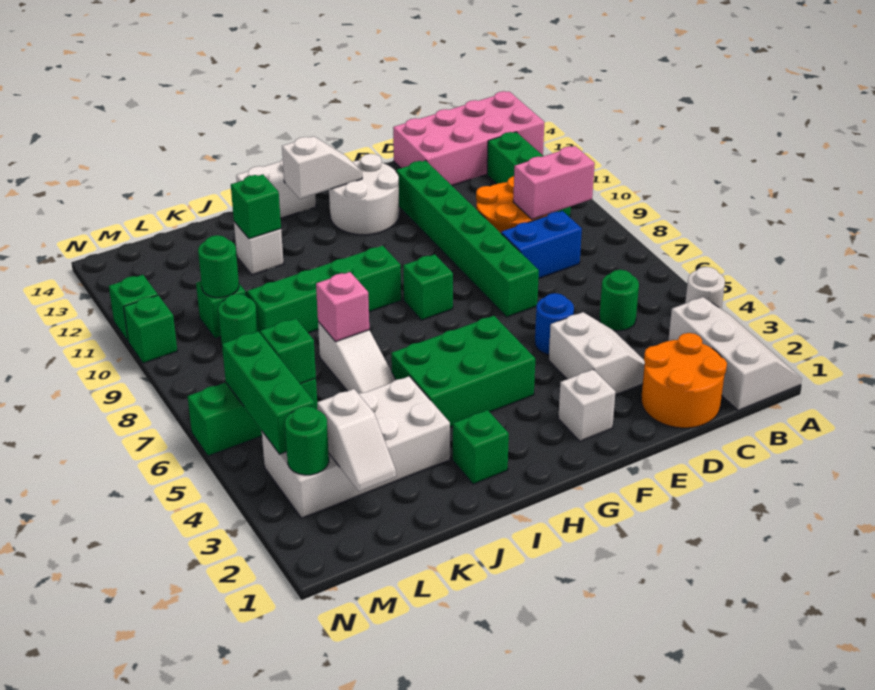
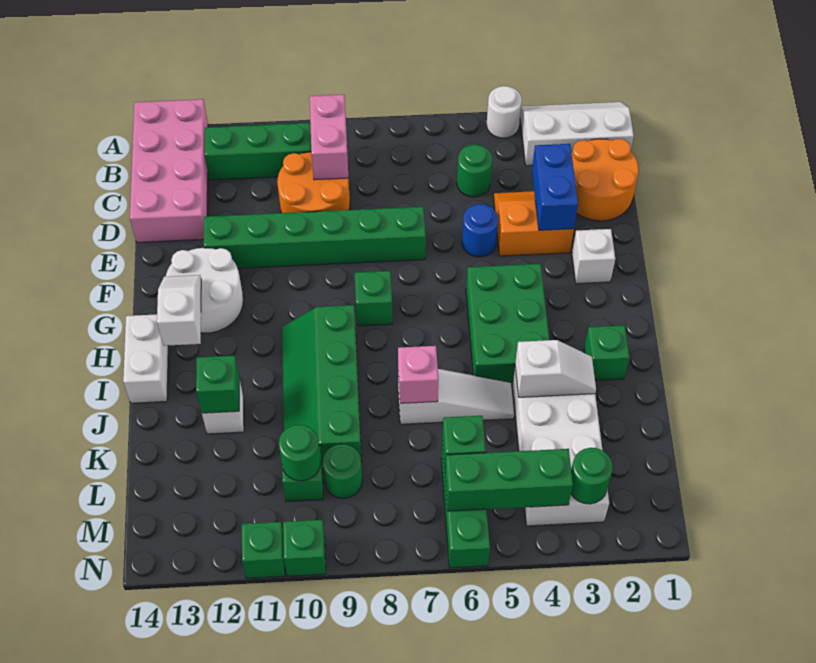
blue brick C8:D8 level 1 -> blue brick D3:E3 level 2
white slope D3:E4 level 1 top E -> orange slope D3:E4 level 1 top E
white slope L2:L3 level 2 top 3 -> white slope J3:J4 level 2 top 4

